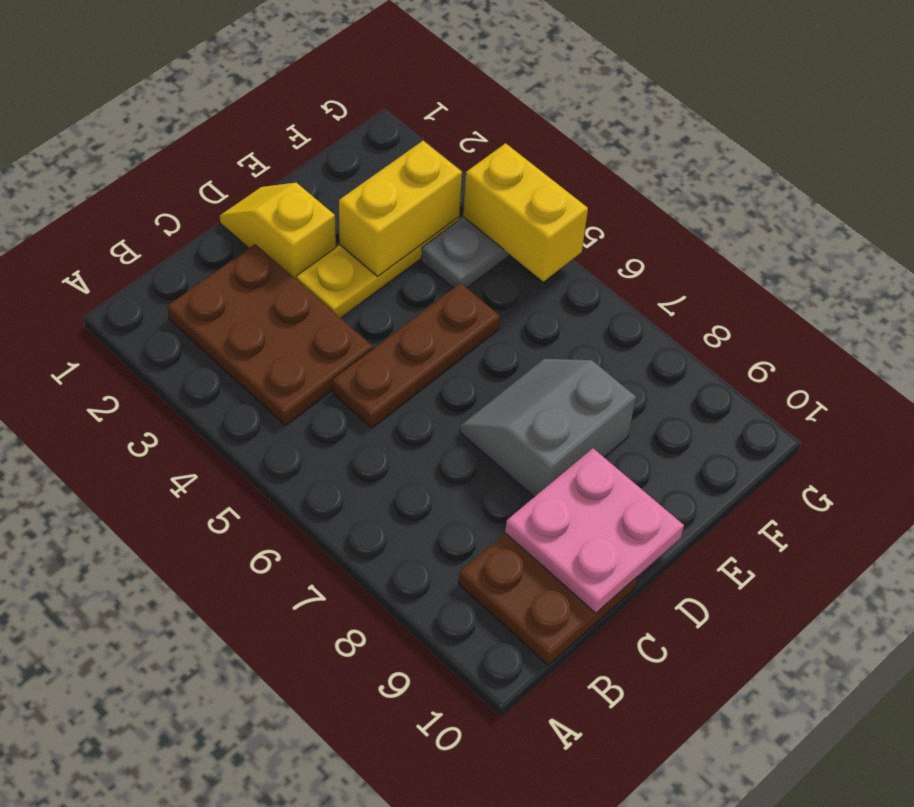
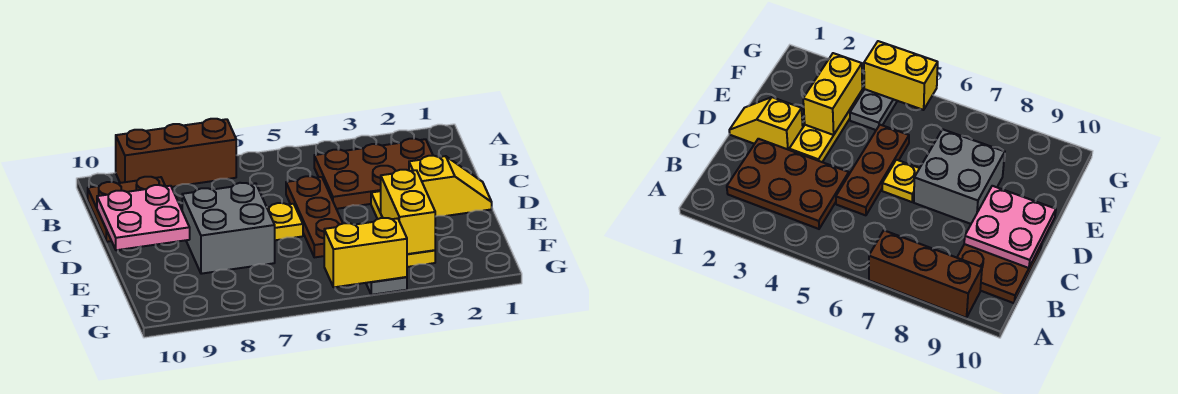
none -> brown brick A7:A9 level 1
none -> yellow plate D6 level 1
grey slope D7:E8 level 1 top 8 -> grey brick D7:E8 level 1

